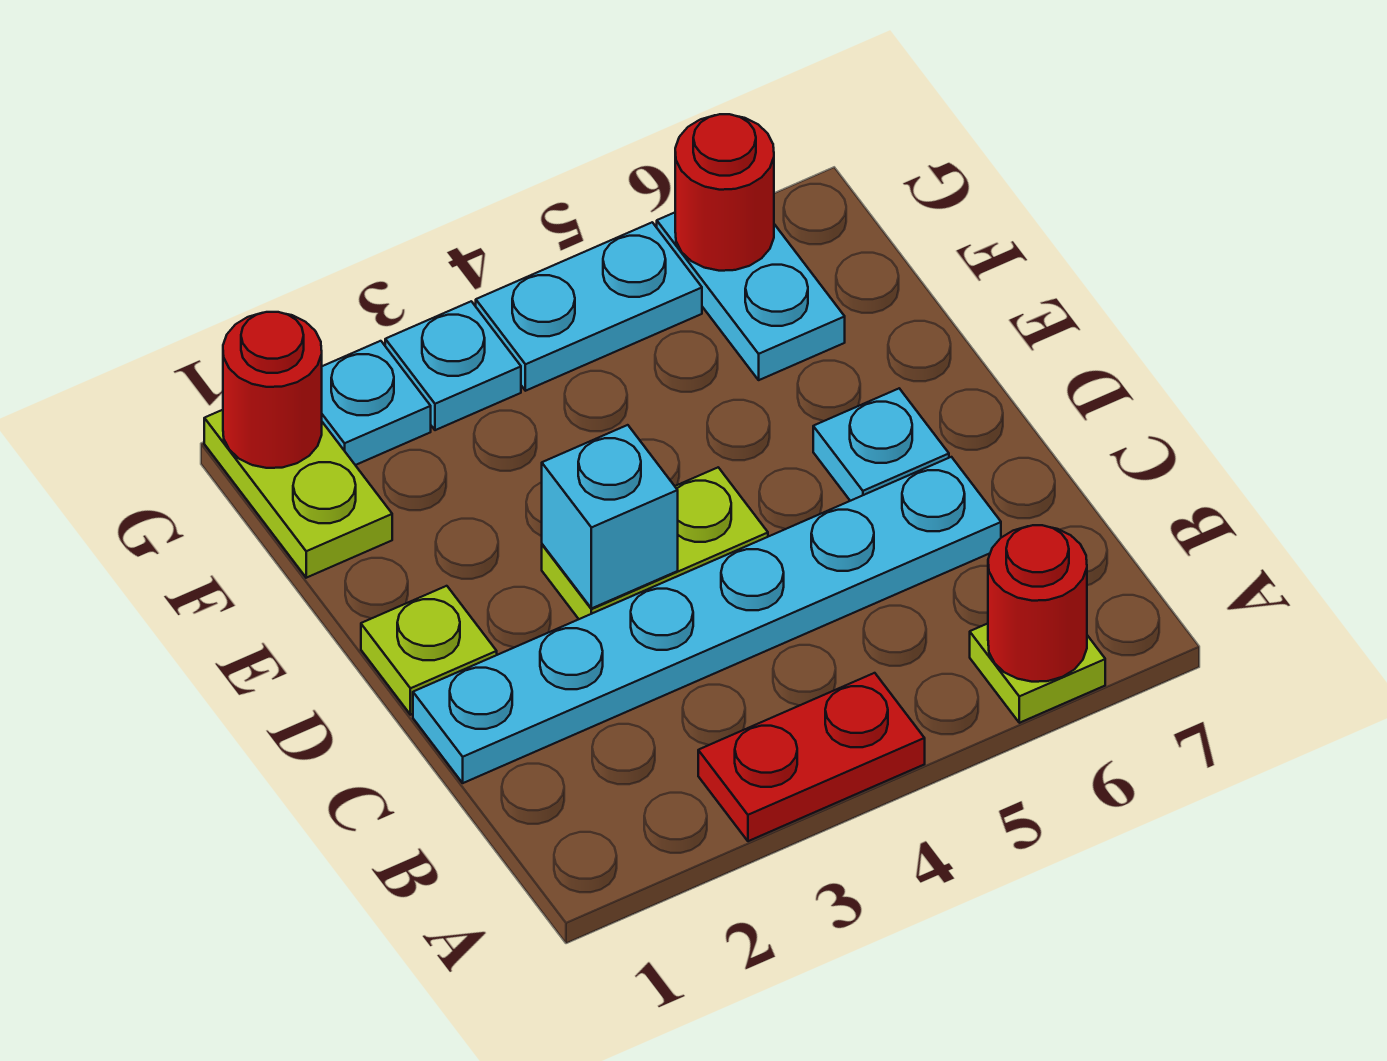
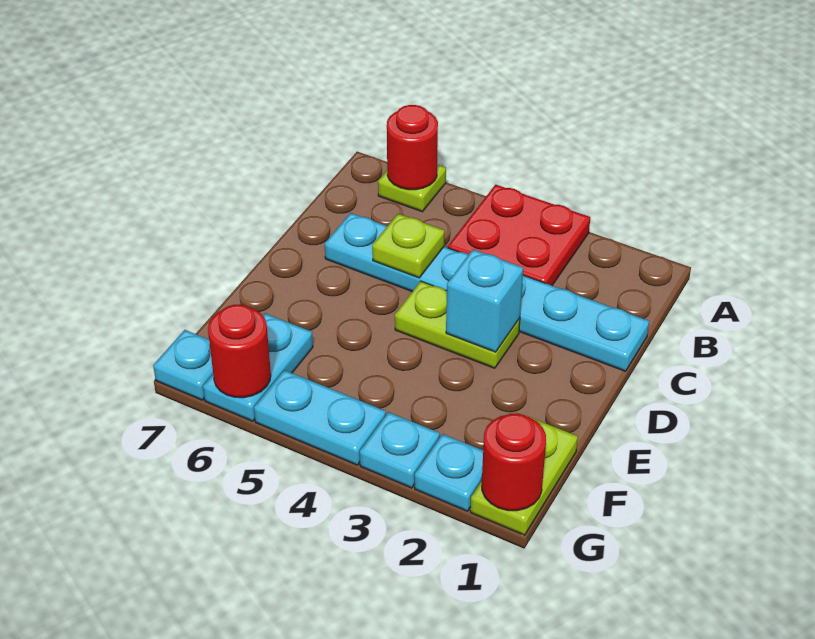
red plate A3:A4 level 1 -> red plate A3:B4 level 1
lime plate D1 level 1 -> lime plate C5 level 2
cyan plate D6 level 1 -> cyan plate G7 level 1

